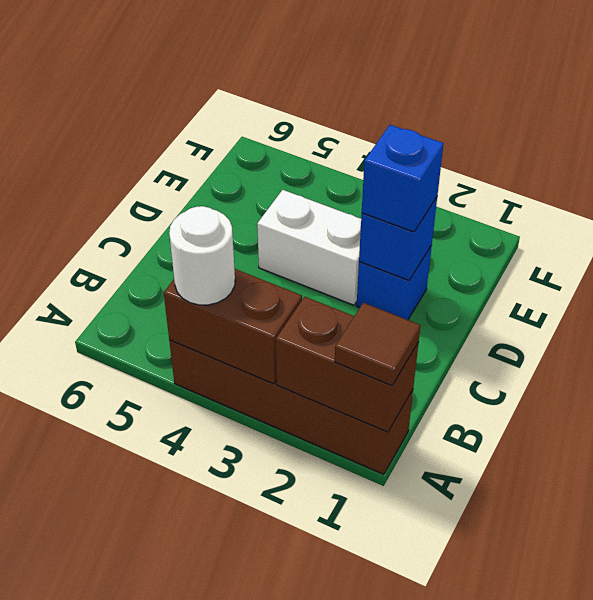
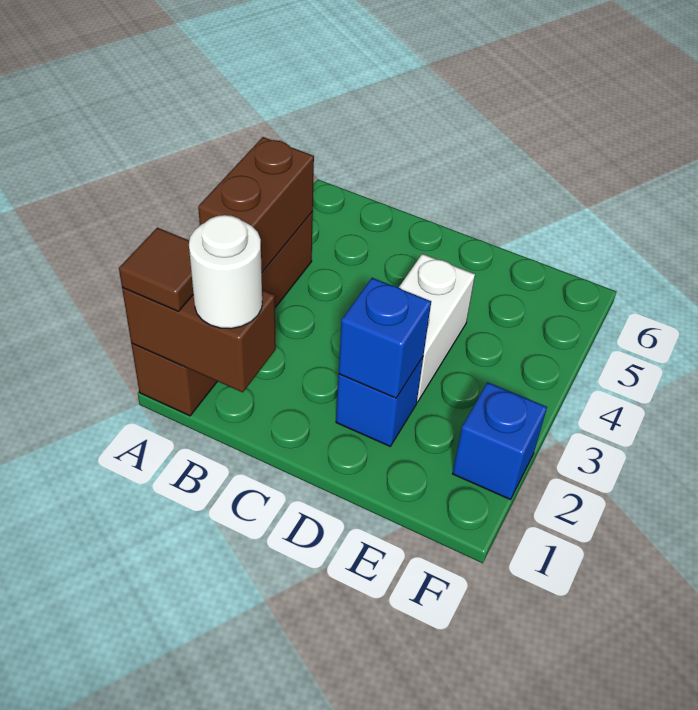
brown brick A1:A2 level 2 -> brown brick A1:B1 level 2
white round brick A4 level 3 -> white round brick B1 level 3
blue brick D2 level 3 -> blue brick F2 level 1

